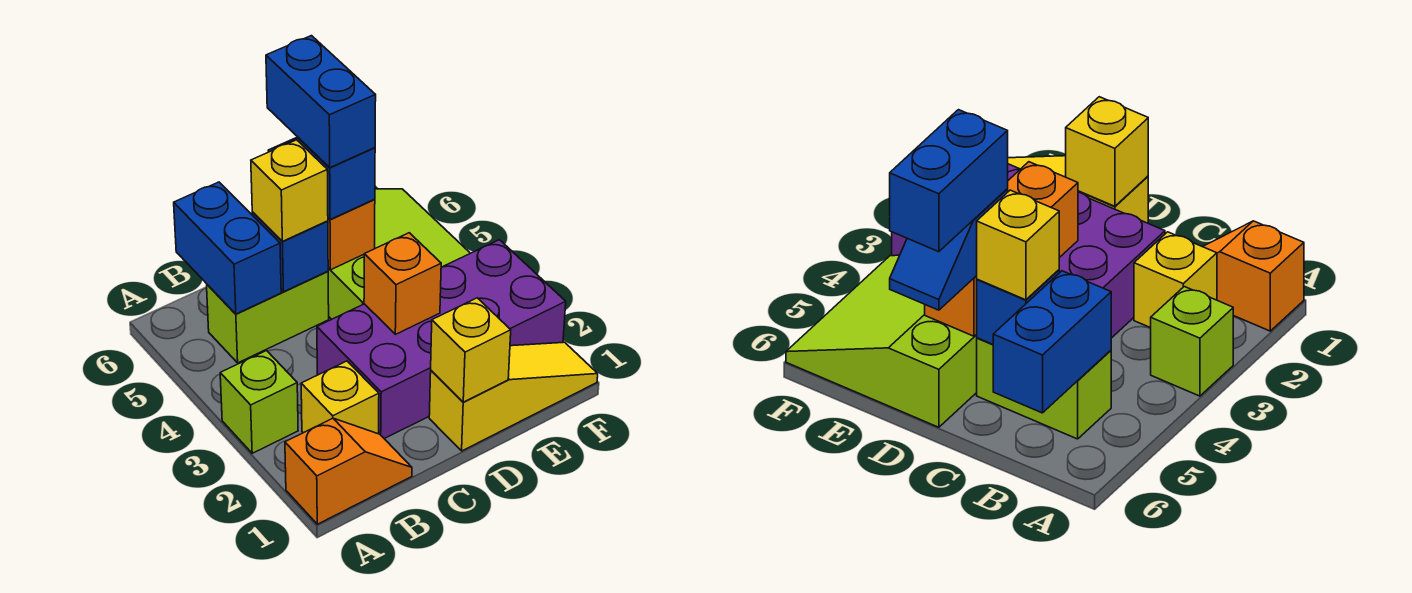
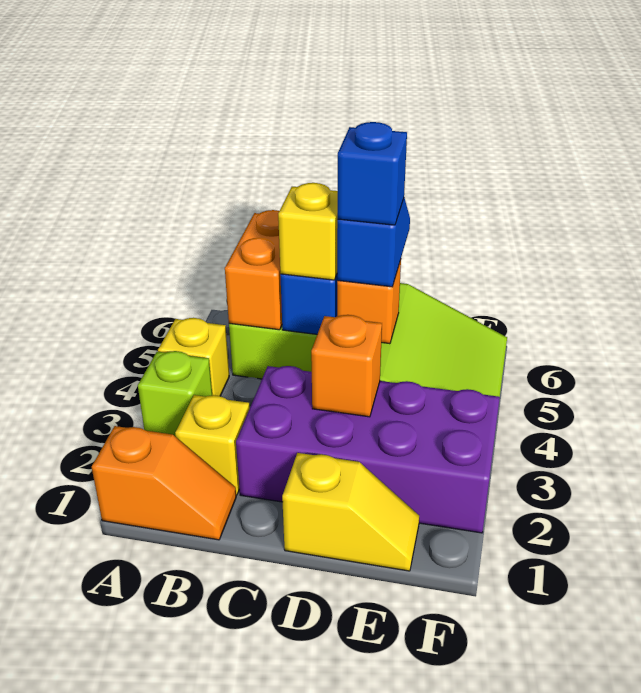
blue brick B5:B6 level 2 -> orange brick B5:B6 level 2
yellow slope D1:F1 level 1 top D -> yellow slope D1:E1 level 1 top D
yellow brick D1 level 2 -> yellow brick A4 level 1
blue brick D5:D6 level 4 -> blue brick D5 level 4

